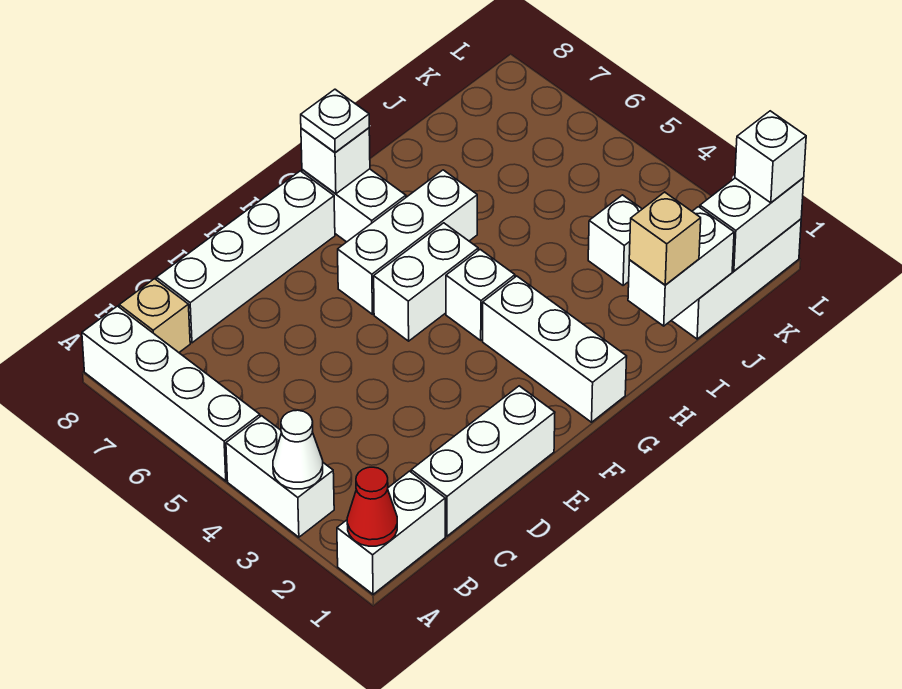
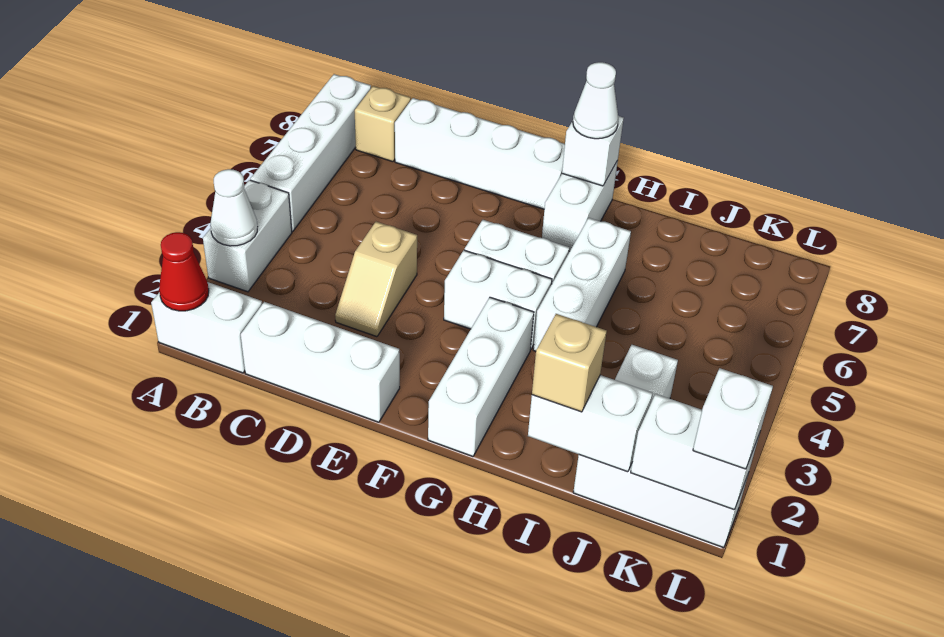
none -> tan slope D3:D4 level 1 top 4
white brick F6:H6 level 1 -> white brick H4:H6 level 1
white brick G4 level 1 -> white brick F4:G4 level 1
white plate G8 level 3 -> white cone G8 level 3

